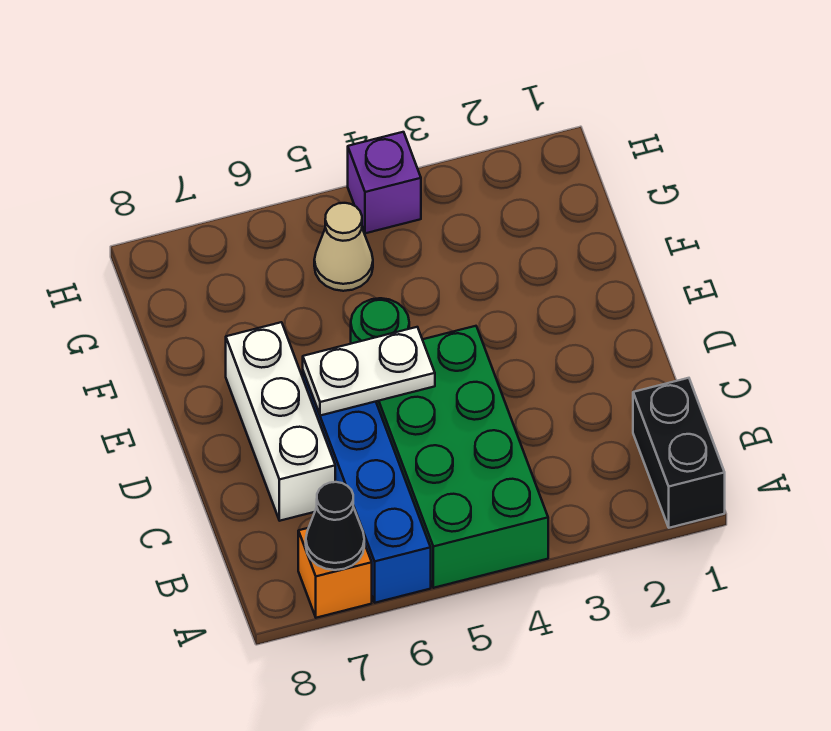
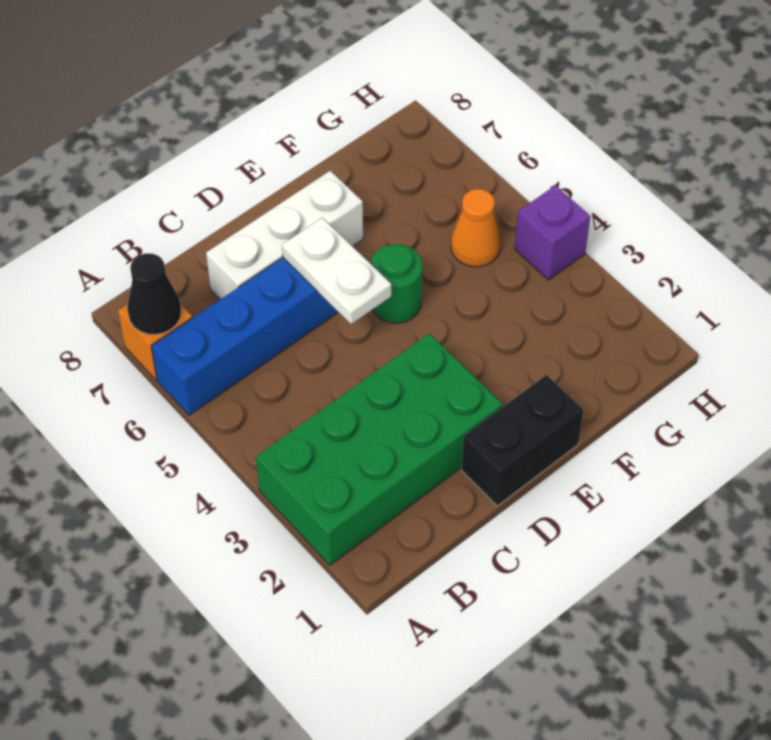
black brick A1:B1 level 1 -> black brick D1:E1 level 1
green brick A4:D5 level 1 -> green brick A2:D3 level 1
tan cone G5 level 1 -> orange cone G5 level 1

